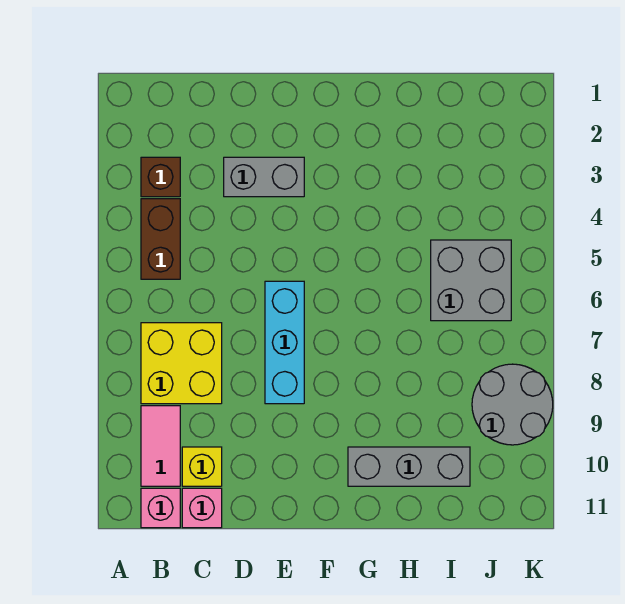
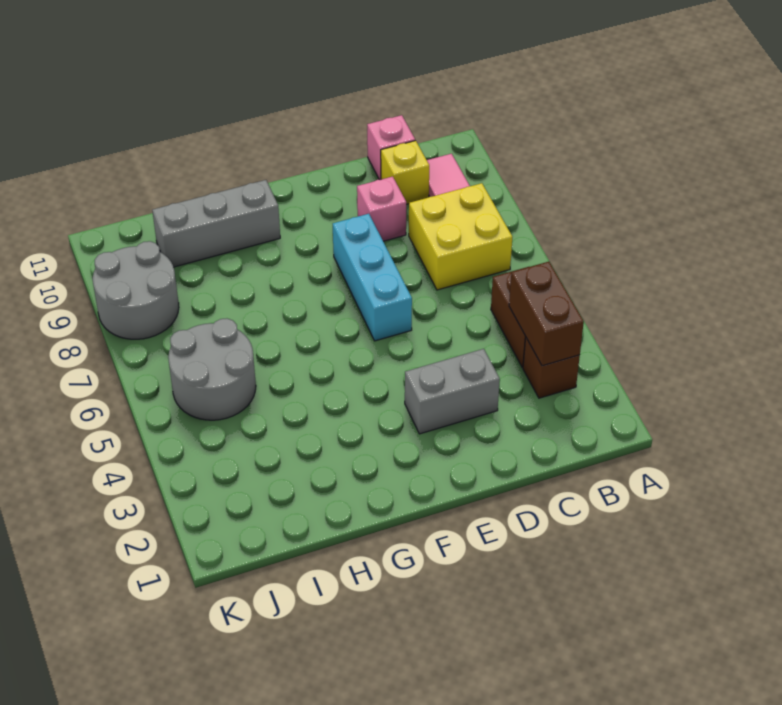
none -> brown brick B3:B4 level 2
pink brick B11 level 1 -> pink brick D9 level 1
grey brick I5:J6 level 1 -> grey round brick I5:J6 level 1

